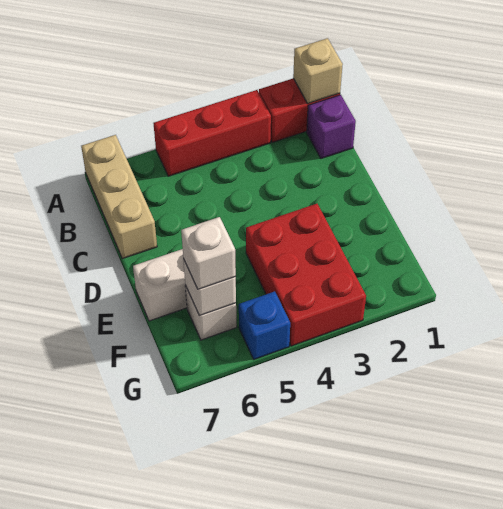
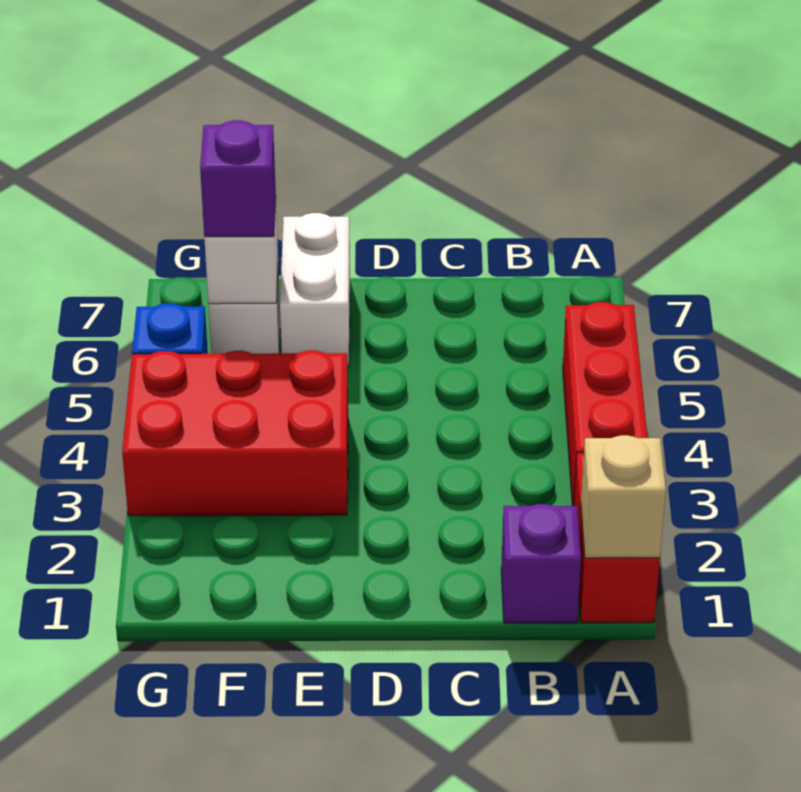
tan brick A7:C7 level 1 -> none
white brick F6 level 3 -> purple brick F6 level 3

